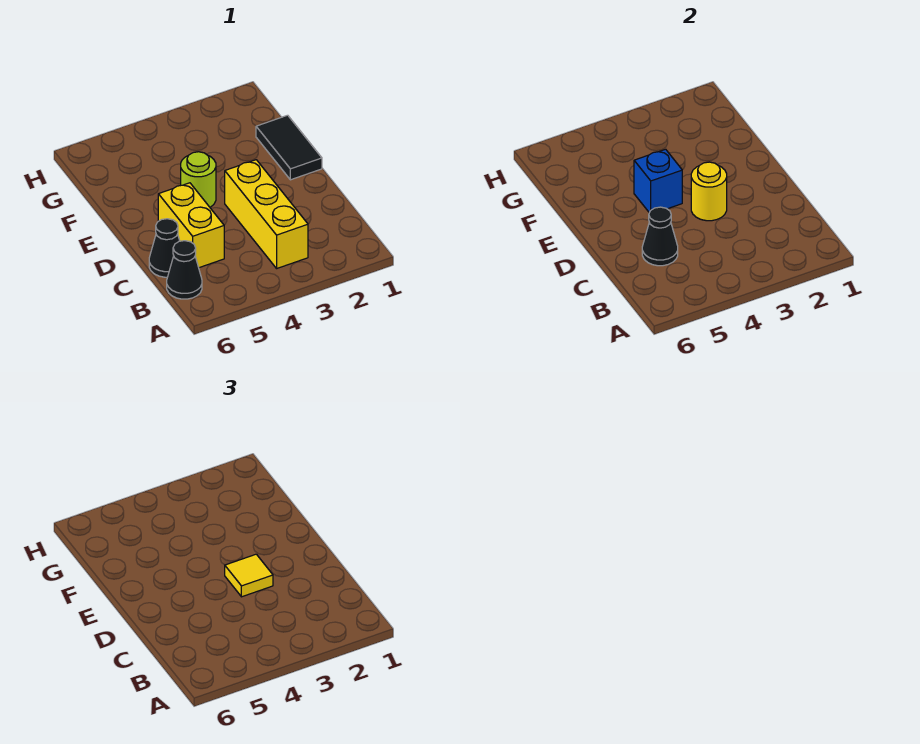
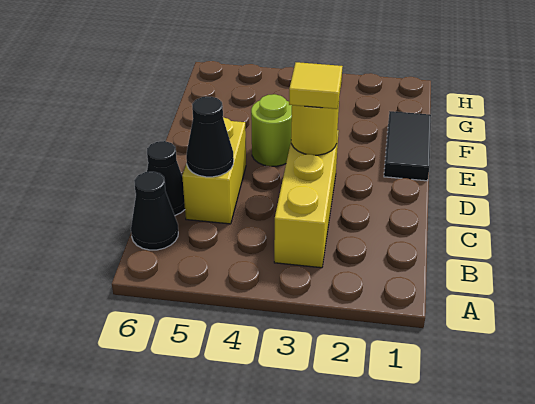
blue brick E4 level 2 -> none

